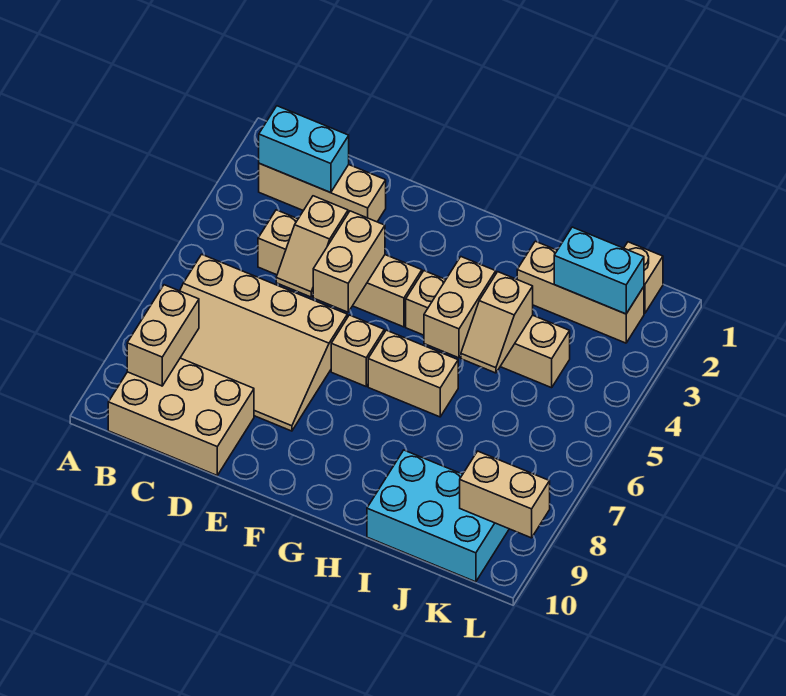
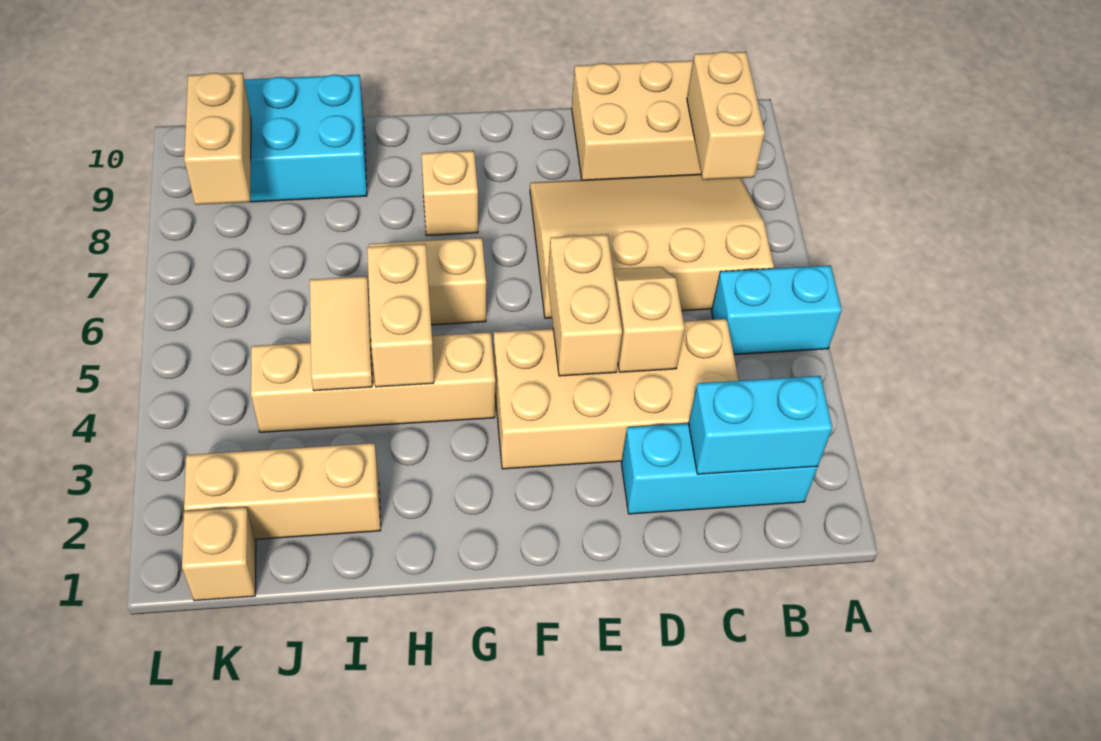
tan brick B2:D2 level 1 -> cyan brick B2:D2 level 1
tan brick C4:F4 level 1 -> tan brick C3:F4 level 1
tan brick F6 level 1 -> tan brick G8 level 1
tan slope I4:I5 level 2 top 4 -> tan tile I4:I5 level 2
cyan brick J2:K2 level 2 -> cyan brick A5:B5 level 1
tan brick K9:L9 level 2 -> tan brick K8:K9 level 2

